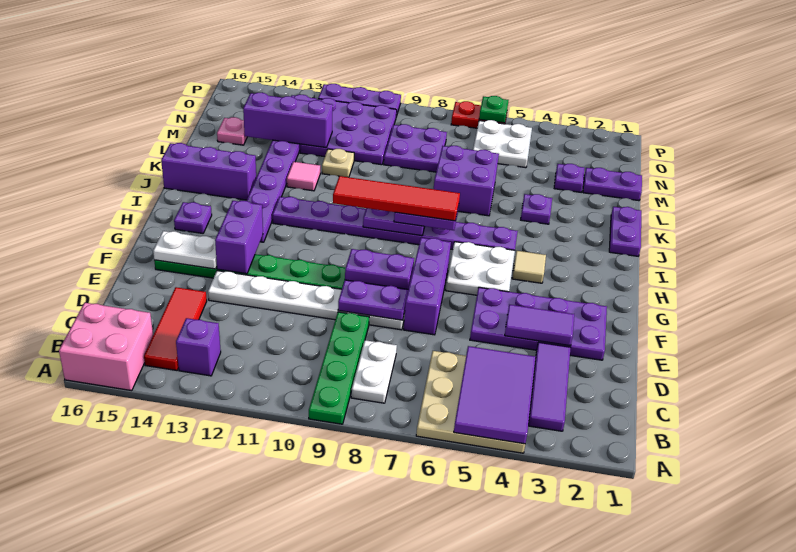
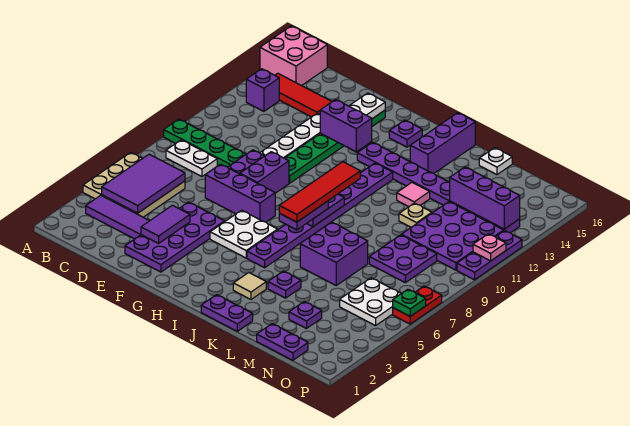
purple tile A4:C5 level 2 -> purple tile B4:C6 level 2
tan tile H4 level 1 -> tan tile J3 level 1
none -> white plate L16 level 1
purple plate M1:M2 level 1 -> purple plate M1:N1 level 1
purple brick M12:M14 level 2 -> purple brick M13:O13 level 2
pink plate M15 level 1 -> pink plate P11 level 2

